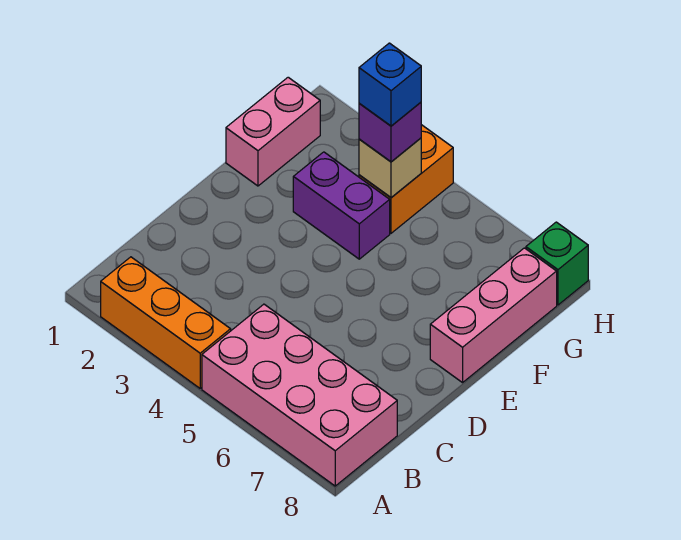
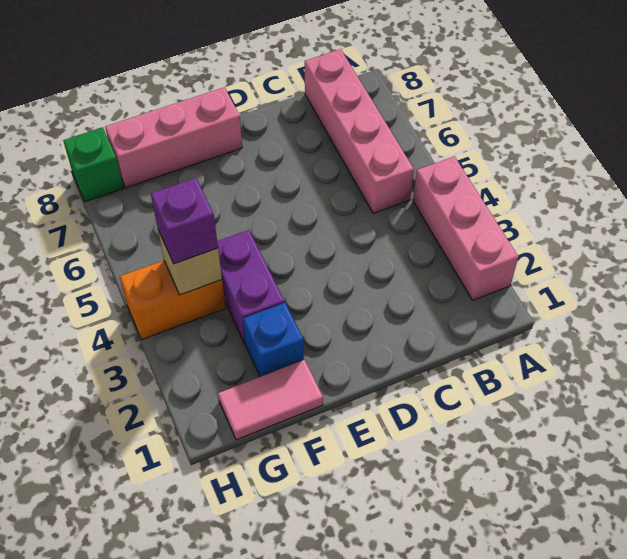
orange brick A2:A4 level 1 -> pink brick A2:A4 level 1
pink brick A5:B8 level 1 -> pink brick B5:B8 level 1
pink brick F1:G1 level 1 -> pink tile F1:G1 level 1
blue brick G4 level 4 -> blue brick F2 level 1

